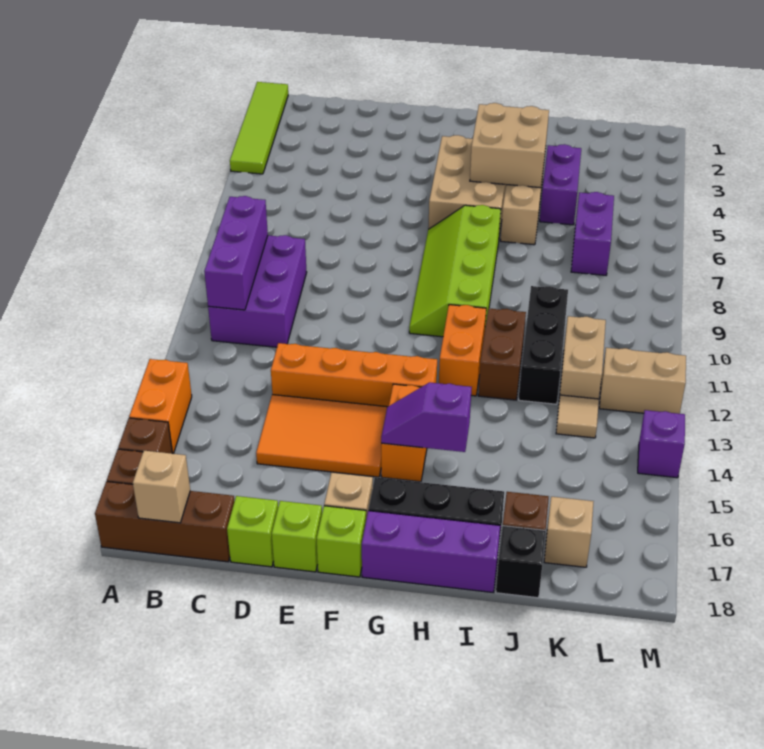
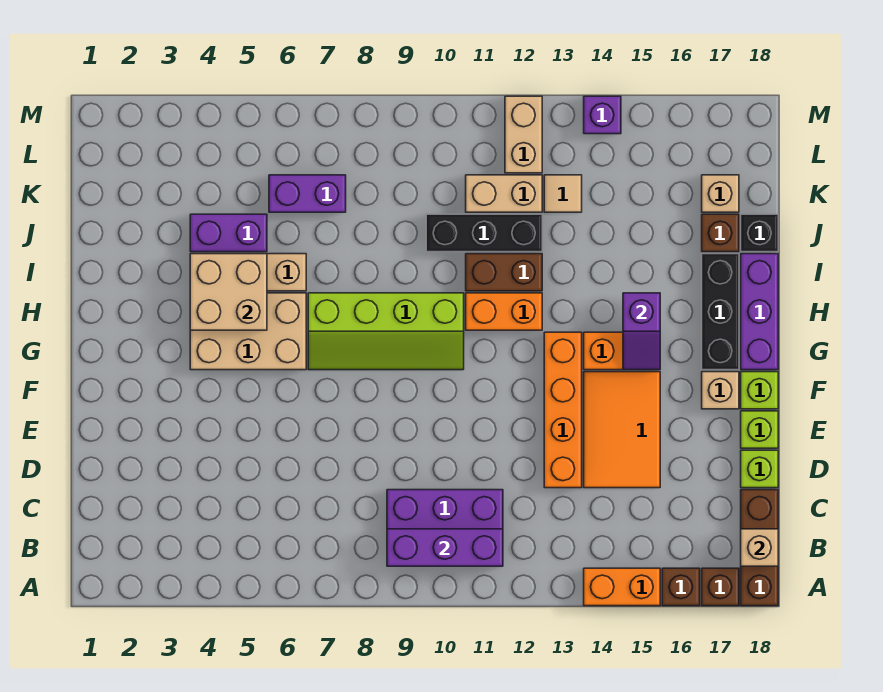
lime tile A1:A4 level 1 -> none

